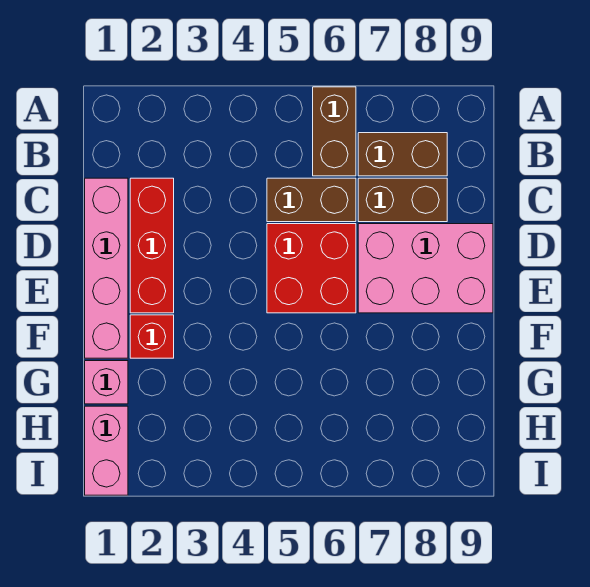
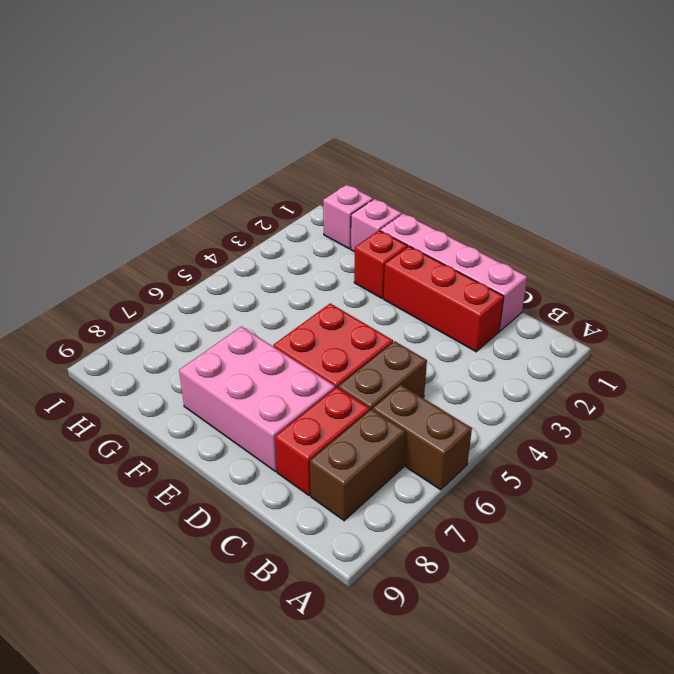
brown brick C7:C8 level 1 -> red brick C7:C8 level 1
pink brick D7:E9 level 1 -> pink brick D7:F8 level 1
pink brick H1:I1 level 1 -> pink brick H1 level 1

